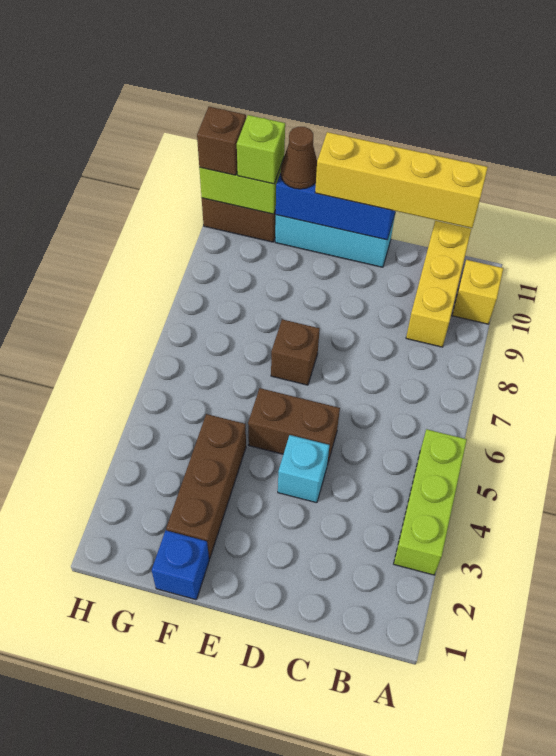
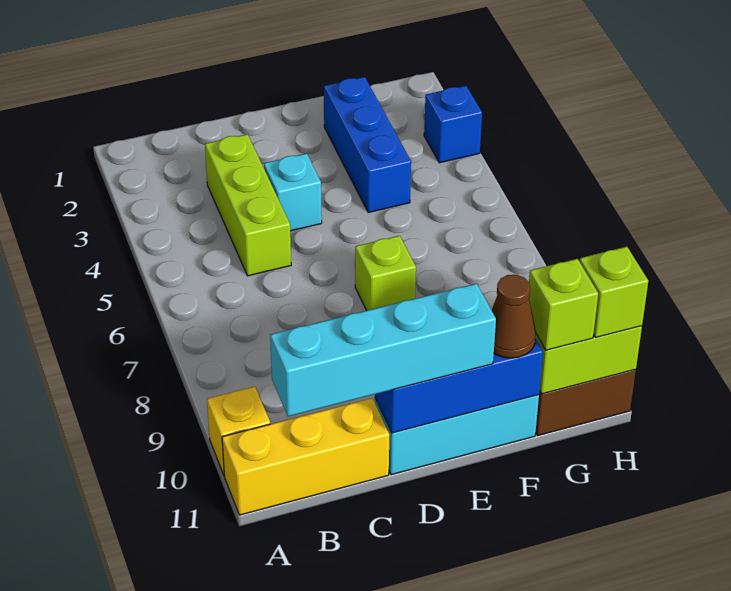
lime brick A3:A5 level 1 -> lime brick C3:C5 level 1
yellow brick B9:B11 level 1 -> yellow brick A11:C11 level 1
yellow brick B11:E11 level 3 -> cyan brick B11:E11 level 3
brown brick D5:E5 level 1 -> none
brown brick E7 level 1 -> lime brick E7 level 1
blue brick F1 level 1 -> blue brick H3 level 1
brown brick F2:F4 level 1 -> blue brick F2:F4 level 1
brown brick H11 level 3 -> lime brick H11 level 3

